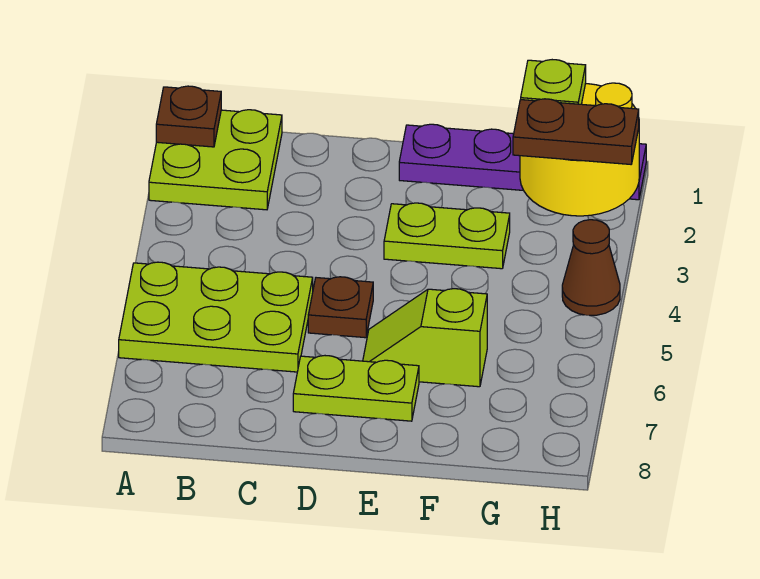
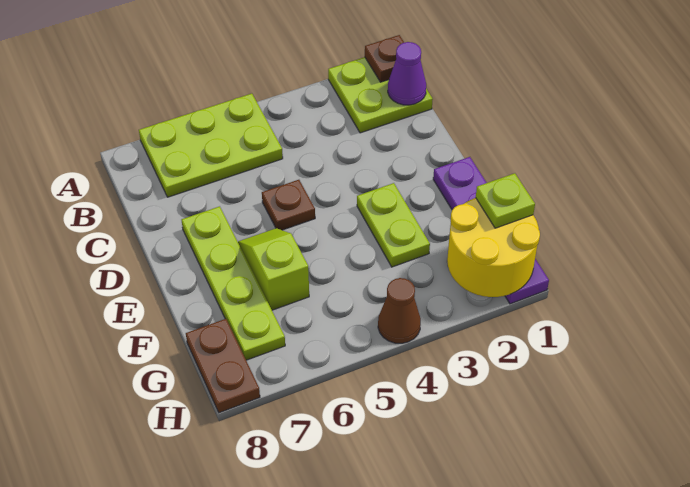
lime plate A5:C6 level 1 -> lime plate A5:B7 level 1
none -> purple cone B1 level 2
lime plate D7:E7 level 1 -> lime plate D7:G7 level 1
brown plate G2:H2 level 3 -> brown plate G8:H8 level 1

